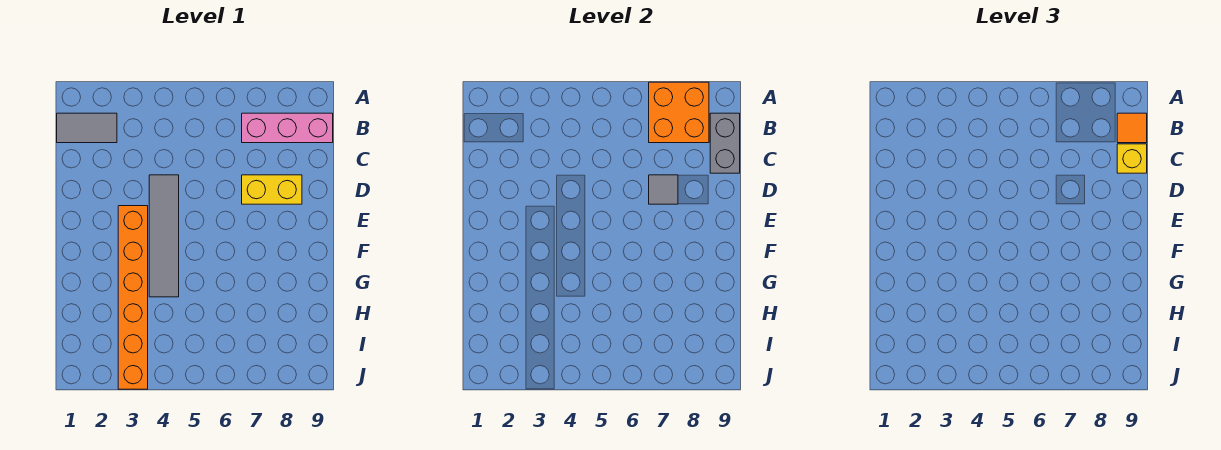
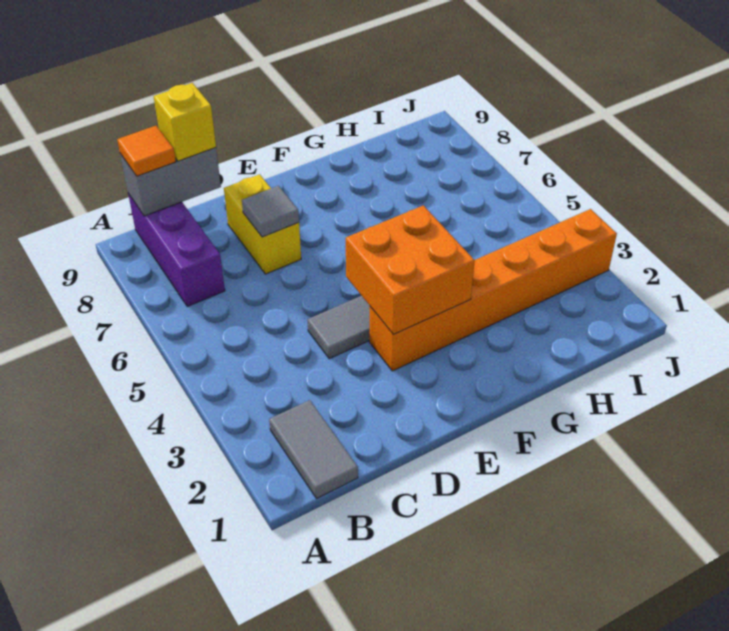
orange brick A7:B8 level 2 -> orange brick E3:F4 level 2
pink brick B7:B9 level 1 -> purple brick B7:B9 level 1

